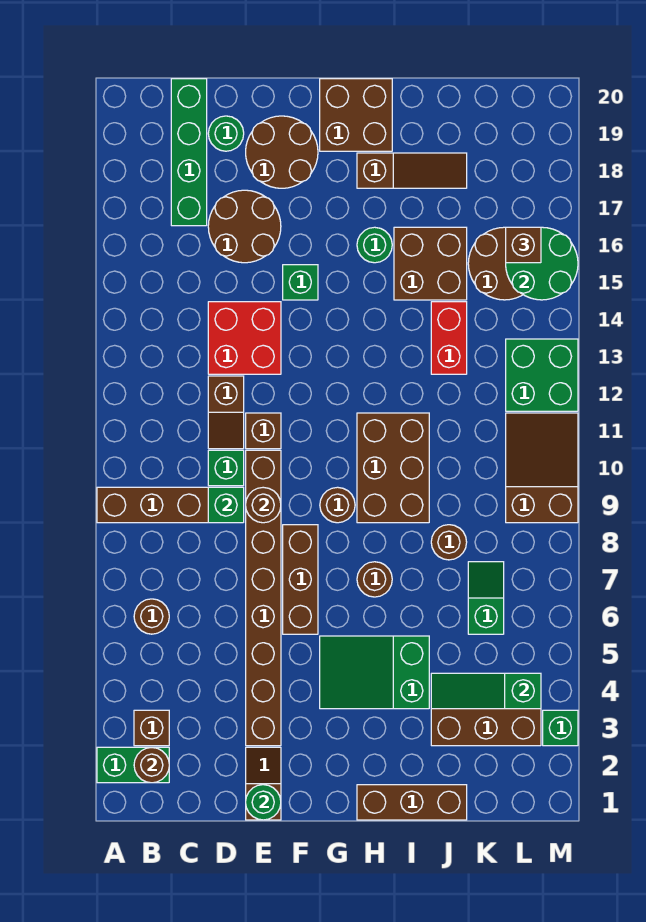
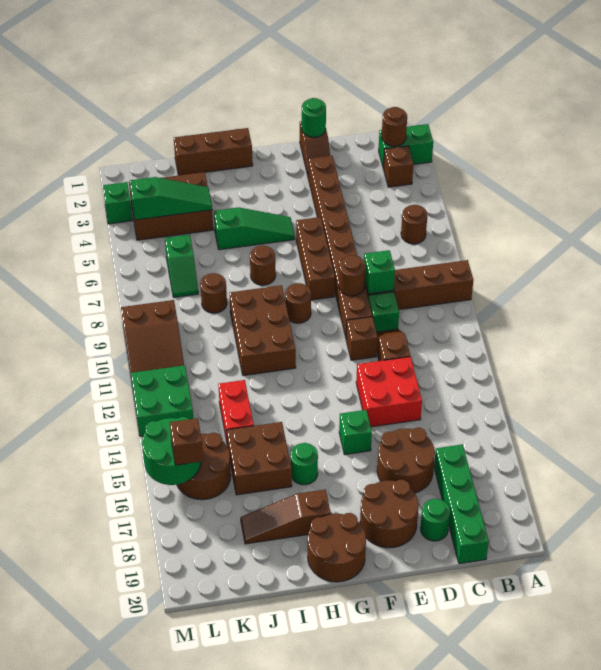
green slope G4:I5 level 1 top I -> green slope G5:I5 level 1 top I
brown brick G19:H20 level 1 -> brown round brick G19:H20 level 1

